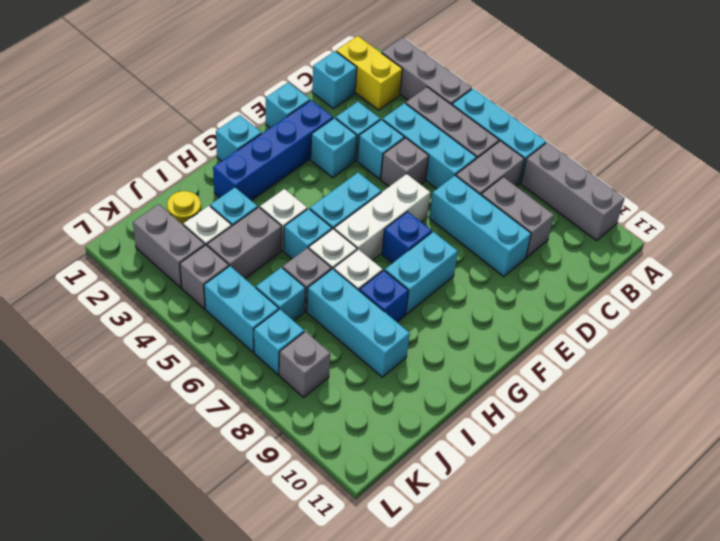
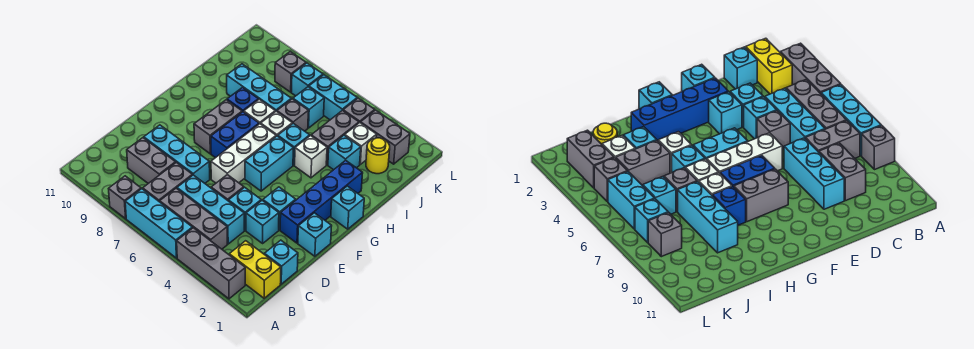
grey brick A8:A10 level 1 -> grey brick A8 level 1
blue brick F7 level 1 -> blue brick F7:G7 level 1
cyan brick F8:G8 level 1 -> grey brick F8:G8 level 1

